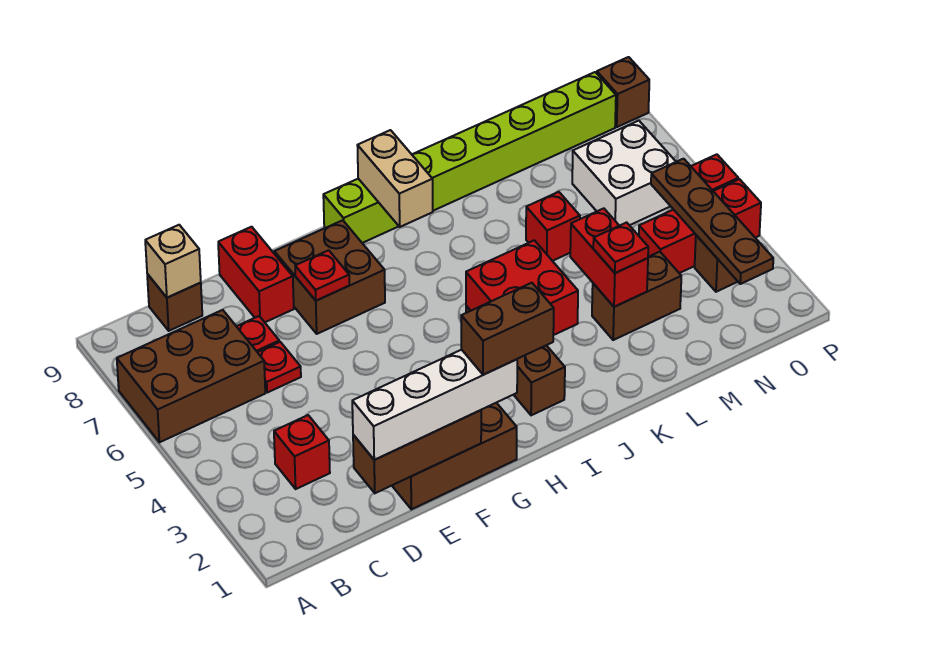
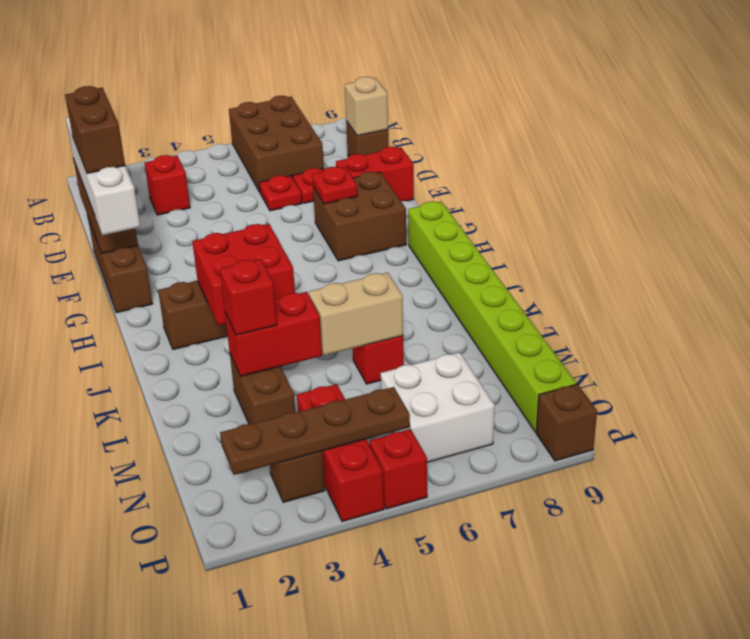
brown brick G1:H1 level 4 -> brown brick E1:F1 level 4
tan brick I8:I9 level 2 -> tan brick L5:L6 level 2
red plate L3 level 3 -> red brick L3 level 3

